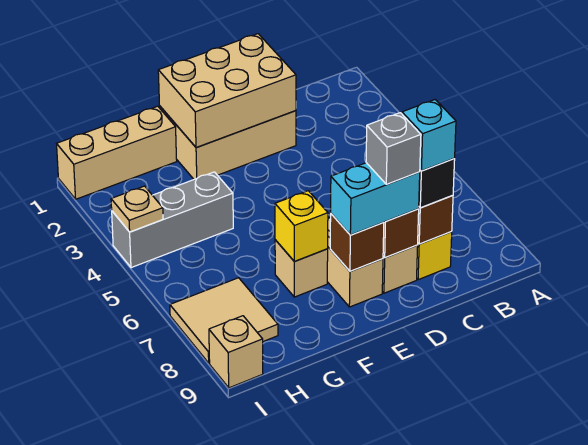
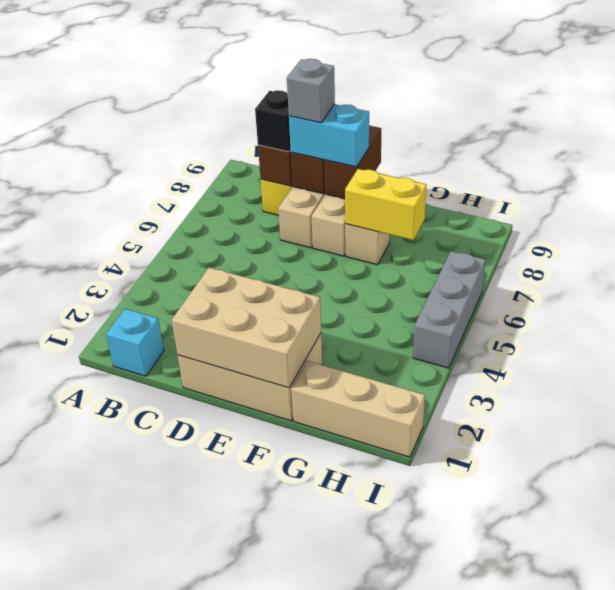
cyan brick C8 level 4 -> cyan brick B1 level 1
brown brick E8 level 2 -> brown brick E8:E9 level 2
yellow brick F7 level 2 -> yellow brick F7:G7 level 2
grey brick G4:I4 level 1 -> grey brick I4:I6 level 1
tan tile H7:I8 level 1 -> none
tan plate I4 level 2 -> none
tan brick I9 level 1 -> none

